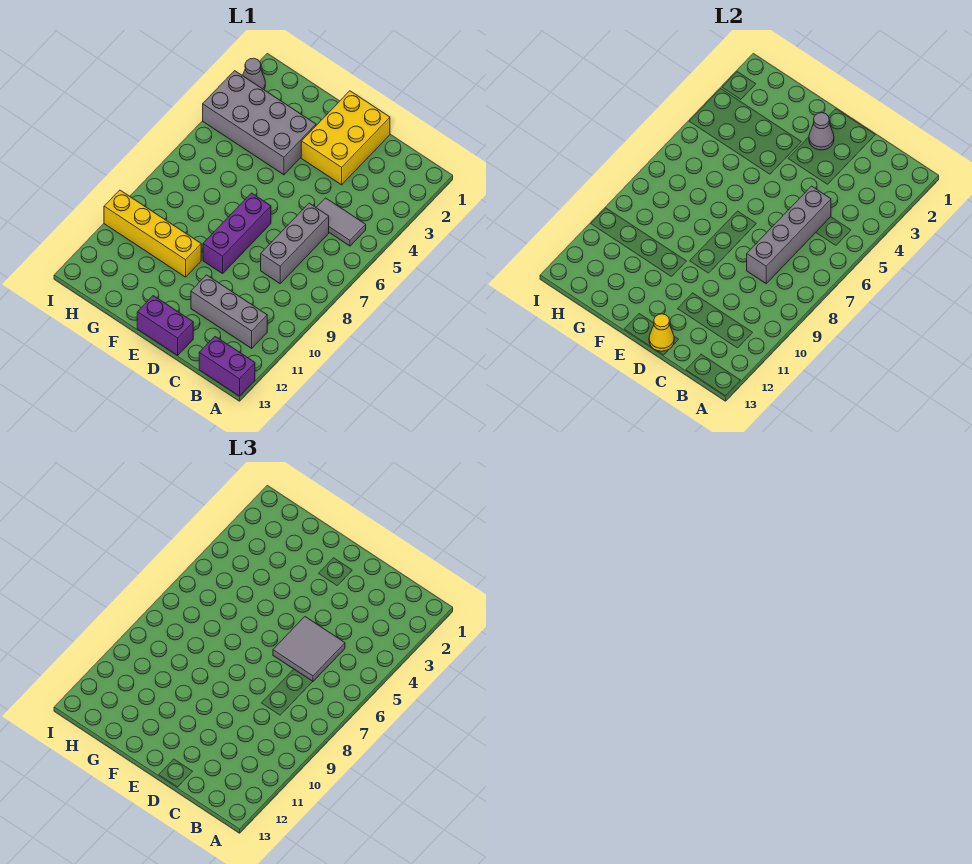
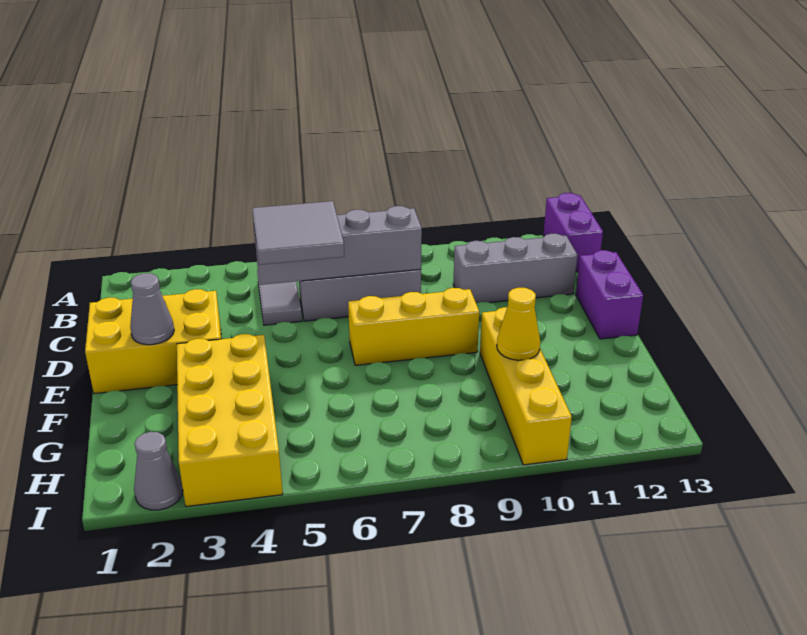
grey brick B11:D11 level 1 -> grey brick C10:C12 level 1
yellow cone D13 level 2 -> yellow cone G10 level 2
purple brick E7:E9 level 1 -> yellow brick E7:E9 level 1
grey brick F3:I4 level 1 -> yellow brick F3:I4 level 1

